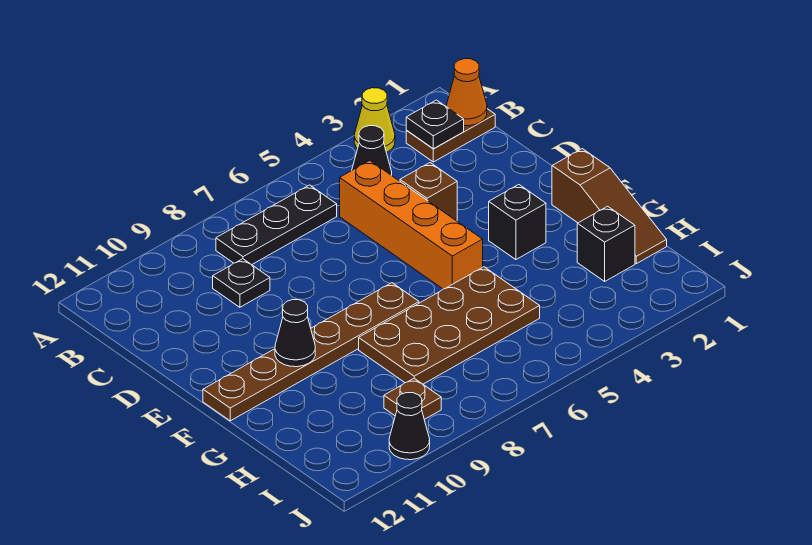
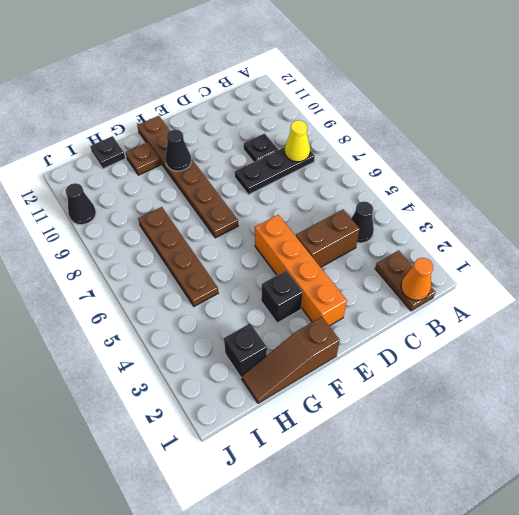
yellow cone A3 level 1 -> yellow cone B8 level 2
black plate B2 level 2 -> black plate H12 level 1
black plate B6:B8 level 1 -> black plate B8:D8 level 1
orange brick C5:F5 level 1 -> orange brick E2:E5 level 1
brown brick D4 level 1 -> brown brick C4:D4 level 1
brown plate G5:H8 level 1 -> brown plate H5:H8 level 1
brown plate I9 level 1 -> brown plate G11 level 1

